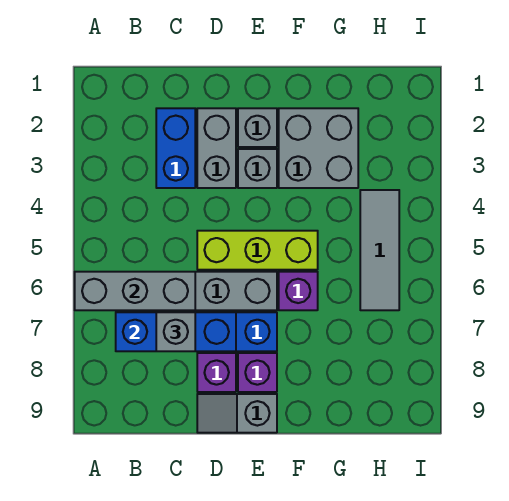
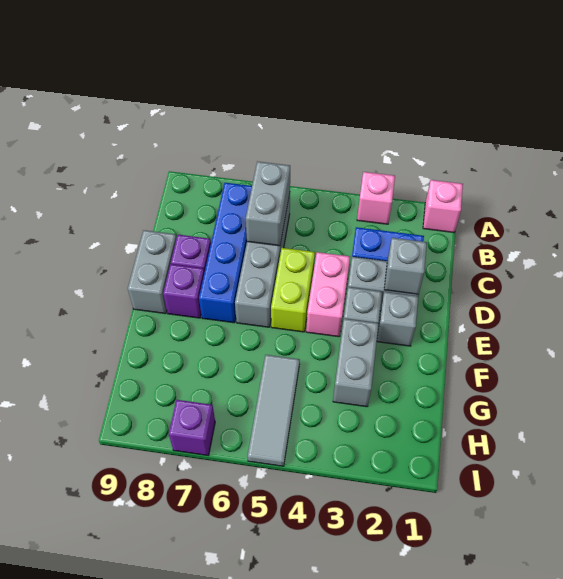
none -> pink brick A1 level 1
none -> pink brick A3 level 1
grey brick A6:C6 level 2 -> grey brick B6:C6 level 2
blue brick B7:D7 level 2 -> none
grey brick C7 level 3 -> grey brick D2 level 2
none -> pink brick D4:E4 level 1
lime brick D5:F5 level 1 -> lime brick D5:E5 level 1
grey slope D9:E9 level 1 top E -> grey brick D9:E9 level 1
grey brick F2:G3 level 1 -> grey brick F3:G3 level 1
purple brick F6 level 1 -> purple brick I7 level 1
grey tile H4:H6 level 1 -> grey tile G5:I5 level 1

